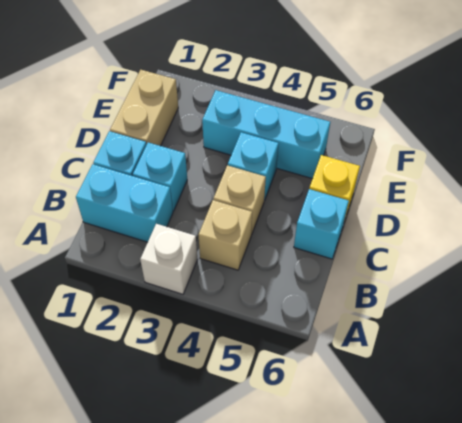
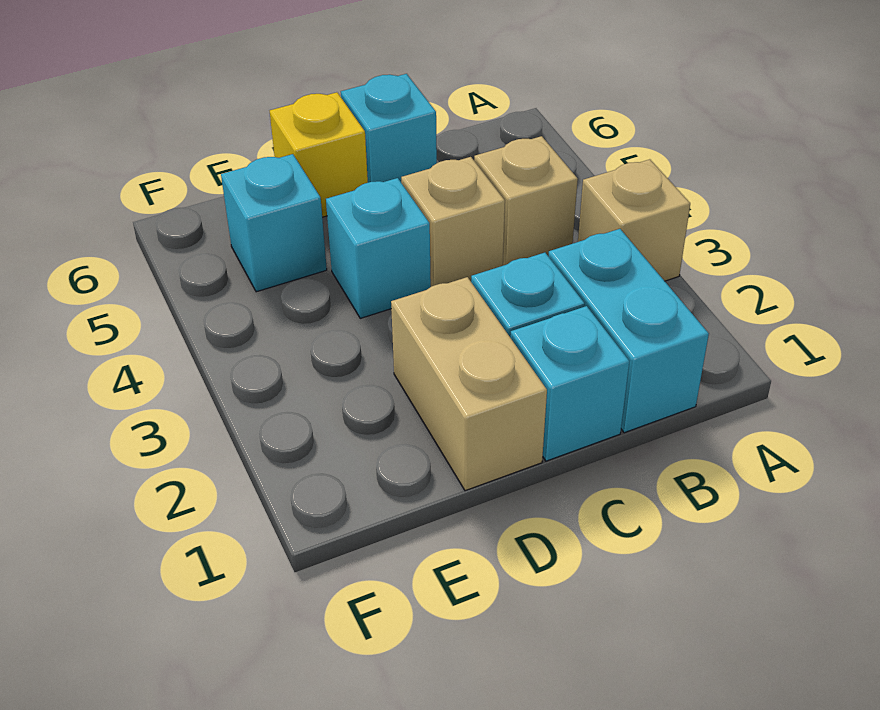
white brick A3 level 1 -> tan brick A3 level 1
tan brick D1:E1 level 1 -> tan brick D1:D2 level 1
cyan brick E3:E5 level 1 -> cyan brick E5 level 1

